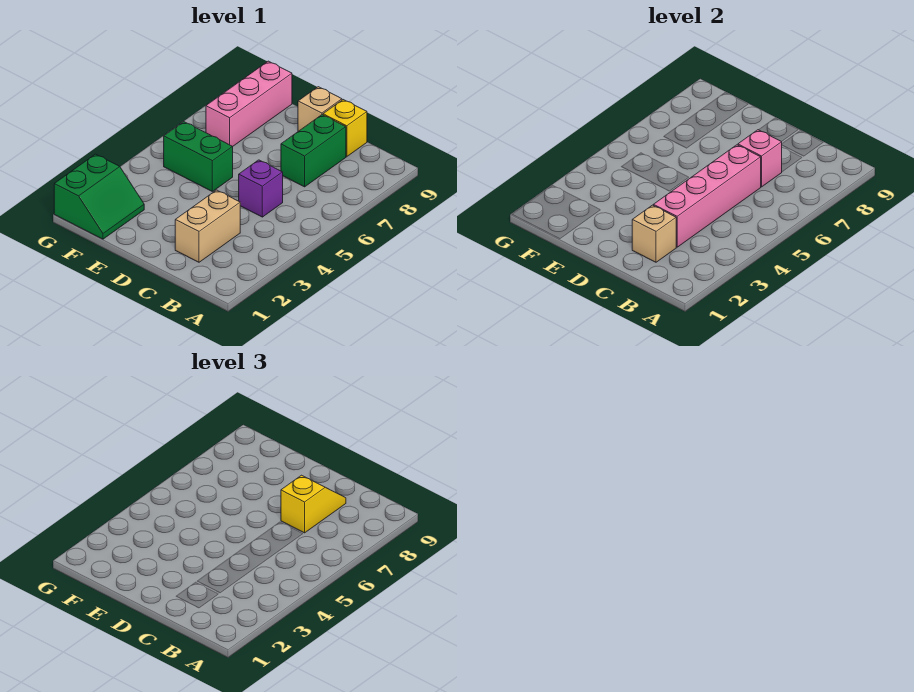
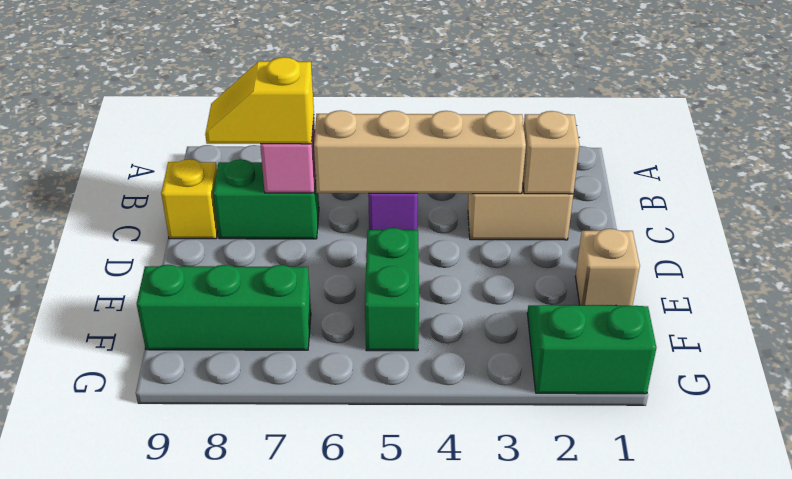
pink brick C3:C6 level 2 -> tan brick C3:C6 level 2
tan brick D9 level 1 -> tan brick E1 level 1
pink brick F7:F9 level 1 -> green brick F7:F9 level 1

